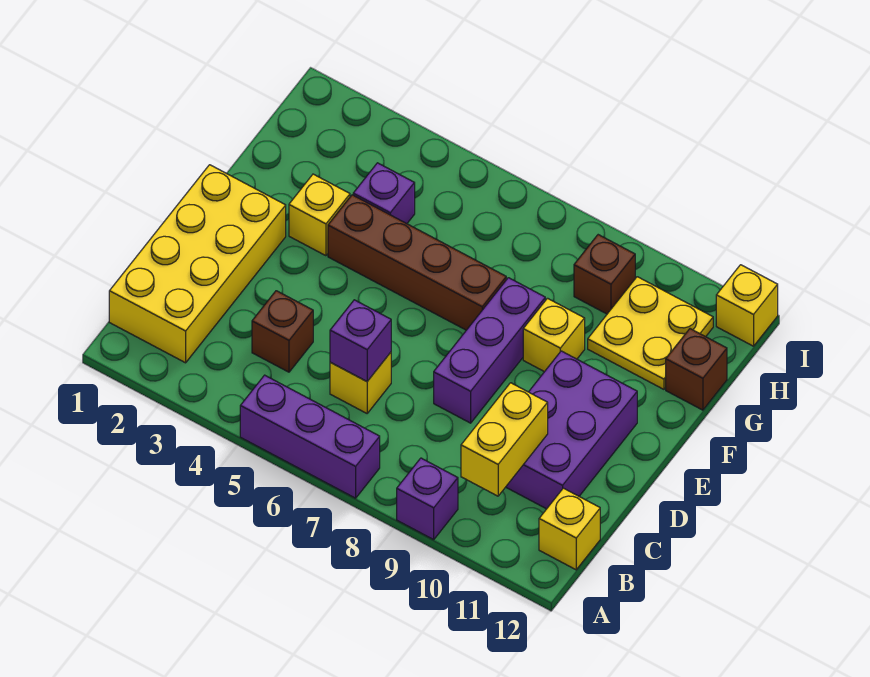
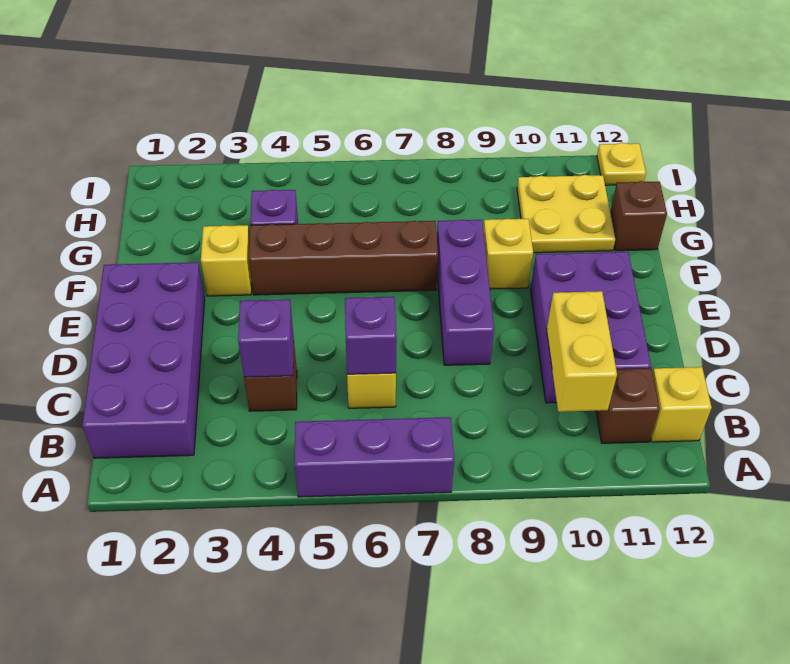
purple brick A9 level 1 -> purple brick C4 level 2
yellow brick B1:E2 level 1 -> purple brick B1:E2 level 1
brown brick H9 level 1 -> brown brick B11 level 1
yellow brick I12 level 1 -> yellow plate I12 level 1

